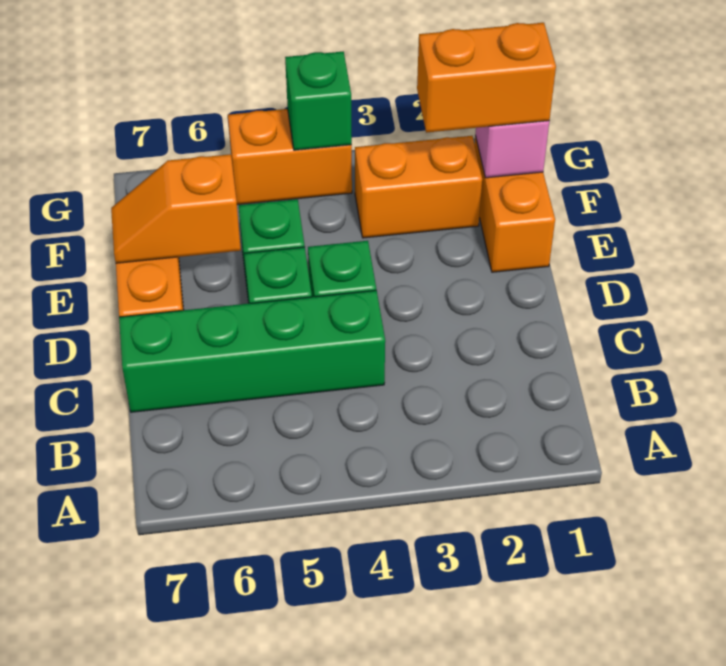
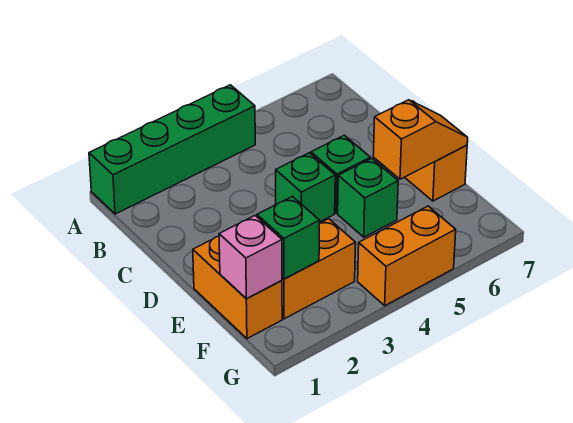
green brick C4:C7 level 1 -> green brick A1:A4 level 1
orange brick F1:F2 level 3 -> none
green brick G4 level 2 -> green brick F2 level 2

